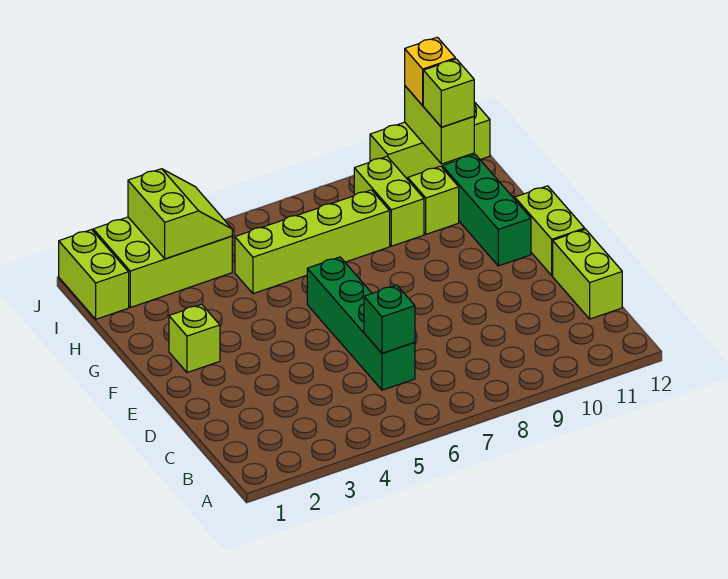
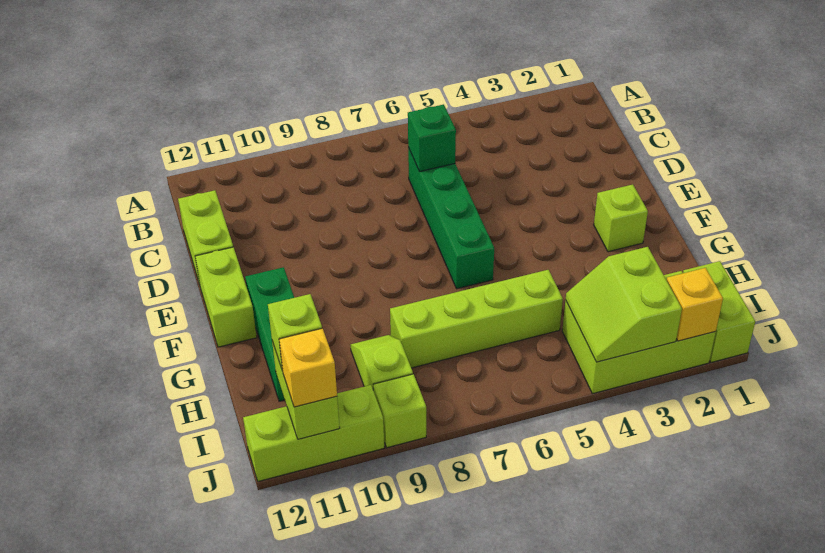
lime brick H9:I9 level 1 -> lime slope H9:I9 level 1 top I
lime brick H10 level 1 -> lime brick J9 level 1
none -> yellow brick J2 level 2

